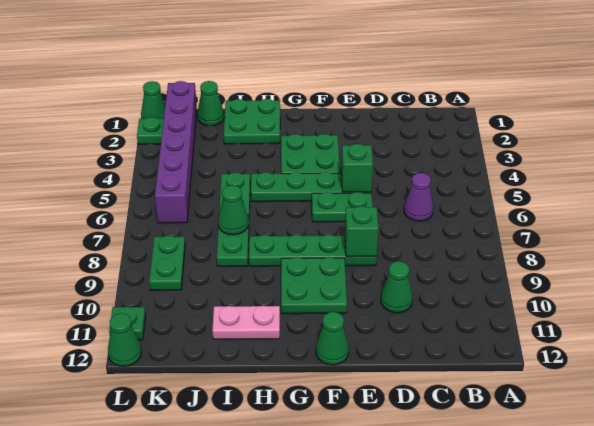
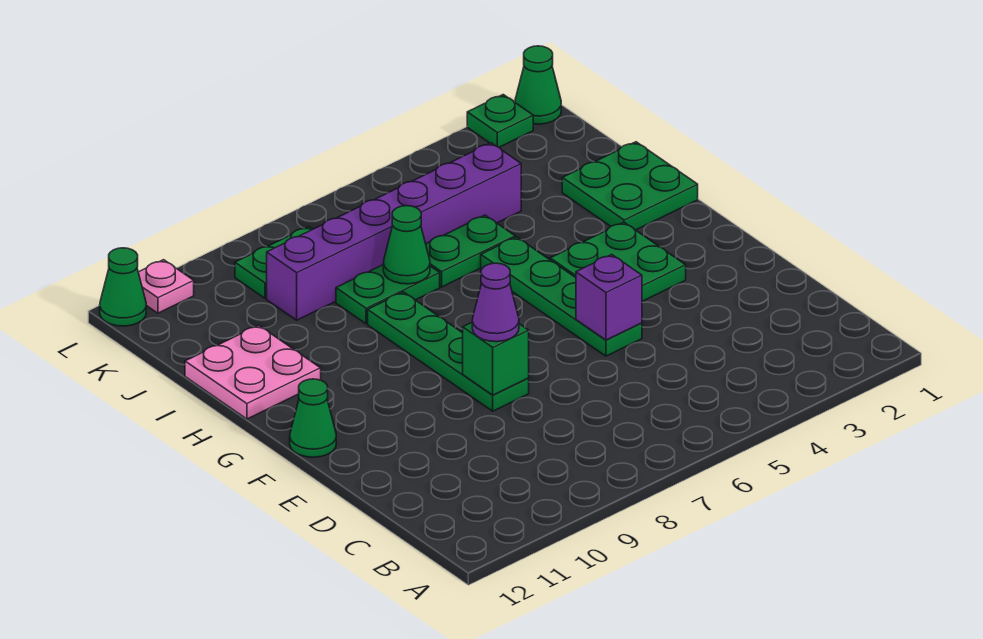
purple cone C6 level 1 -> purple cone E8 level 3
green cone D10 level 1 -> none
green brick E5 level 2 -> purple brick E5 level 2
green plate E6:F6 level 1 -> none
green plate F9:G10 level 1 -> none
pink plate H11:I11 level 1 -> pink plate H11:I12 level 1
green cone J1 level 1 -> none
purple brick K1:K6 level 1 -> purple brick J4:J9 level 1
green plate L11 level 1 -> pink plate L11 level 1

